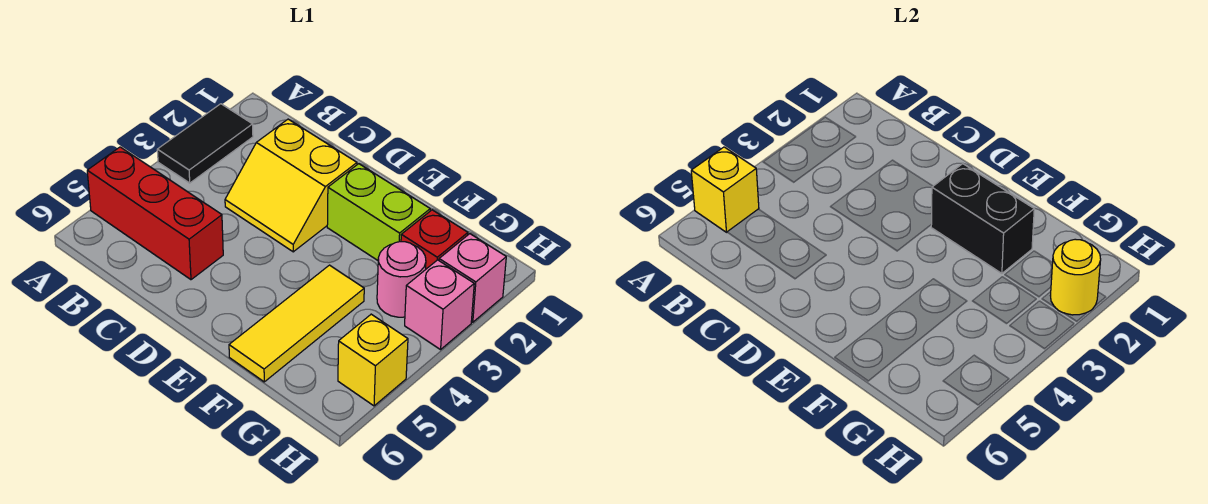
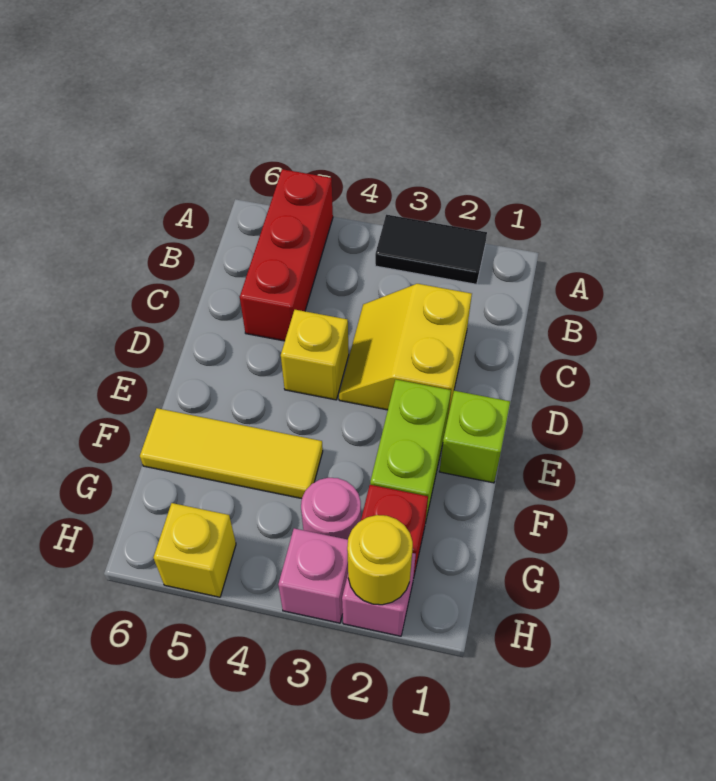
yellow brick A5 level 2 -> yellow brick D4 level 1
none -> lime brick E1 level 1
black brick E2:F2 level 2 -> none

